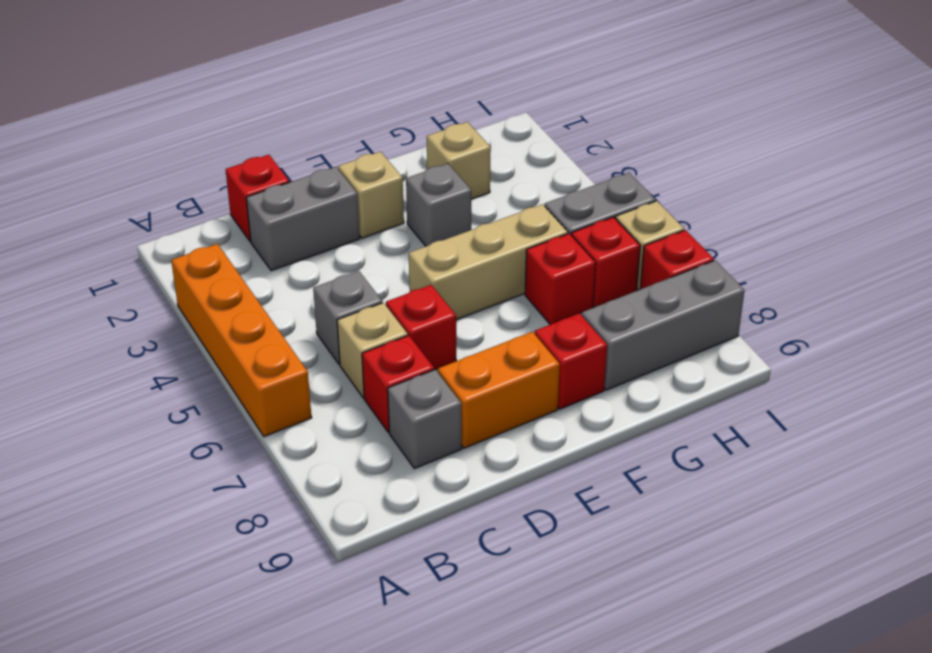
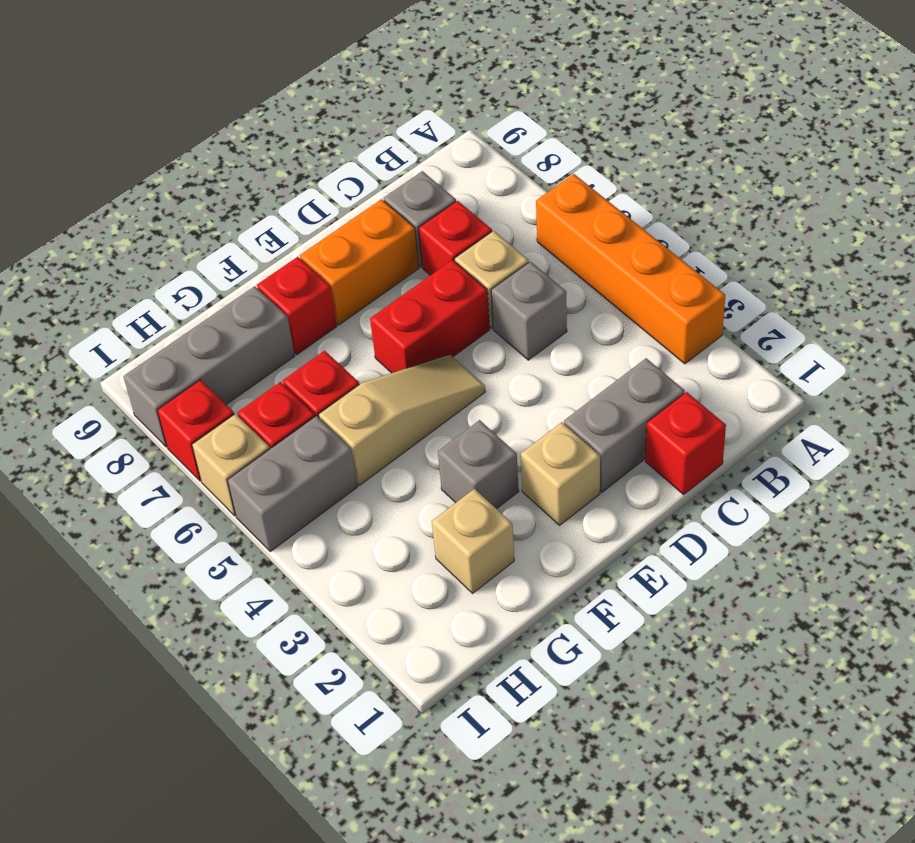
red brick D6 level 1 -> red brick D6:E6 level 1
tan brick E5:G5 level 1 -> tan slope E5:G5 level 1 top G

